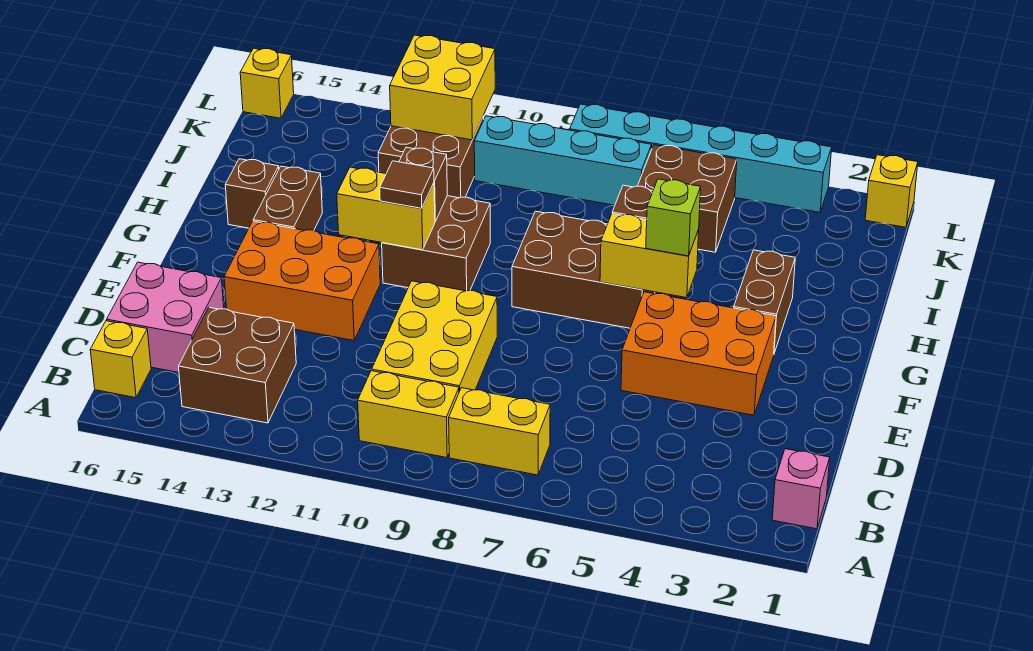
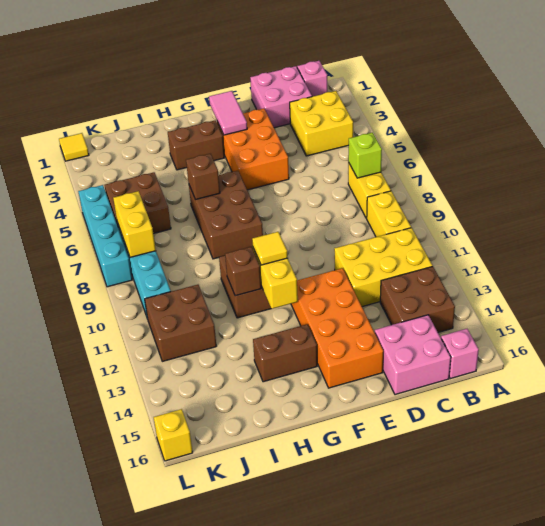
yellow brick B16 level 1 -> pink brick B16 level 1
none -> pink brick C1:D2 level 1
yellow brick C9:E10 level 1 -> yellow brick B11:D12 level 1
orange brick E12:F14 level 1 -> orange brick E12:F15 level 1
none -> pink tile F2:F3 level 2
yellow brick G5:G6 level 2 -> yellow brick K7:K8 level 2
lime brick G5 level 3 -> lime brick B7 level 2
brown tile G11 level 3 -> yellow tile G11 level 3
brown brick H15 level 1 -> none
yellow brick K11:L12 level 2 -> yellow brick B3:C4 level 1
yellow brick L1 level 1 -> yellow tile L1 level 1
cyan brick L3:L8 level 1 -> cyan brick L5:L8 level 1

